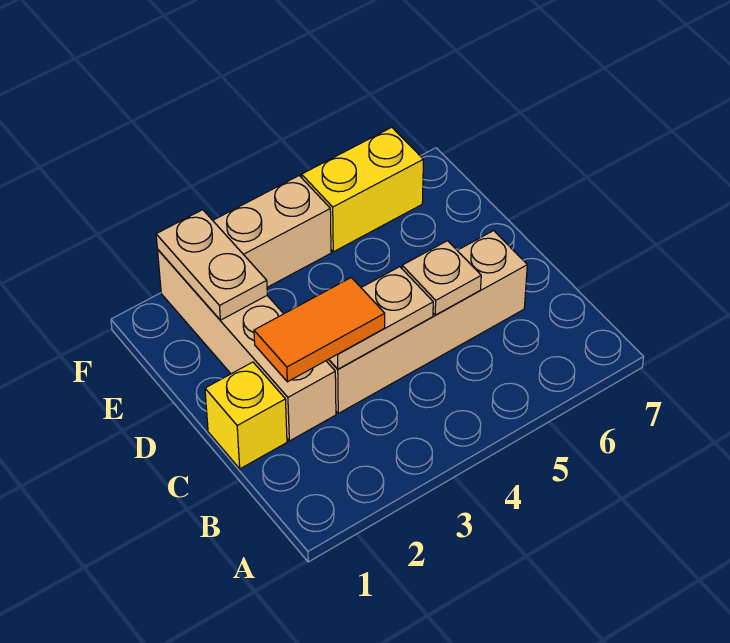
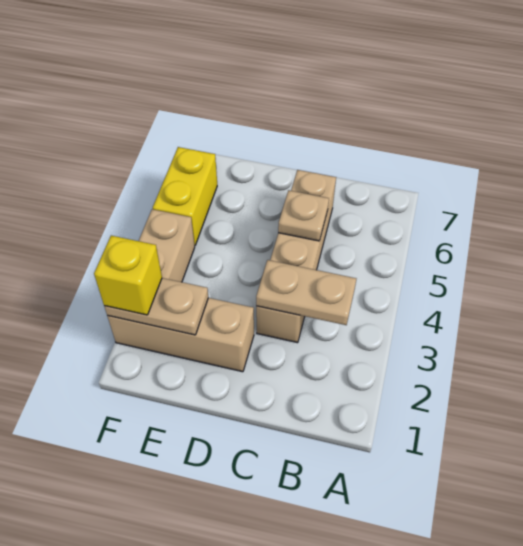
yellow brick C1 level 1 -> yellow brick F2 level 3
tan brick C2:F2 level 1 -> tan brick D2:F2 level 1
orange tile C2:C3 level 3 -> none
tan plate C3:C4 level 2 -> tan plate B3:C3 level 2

